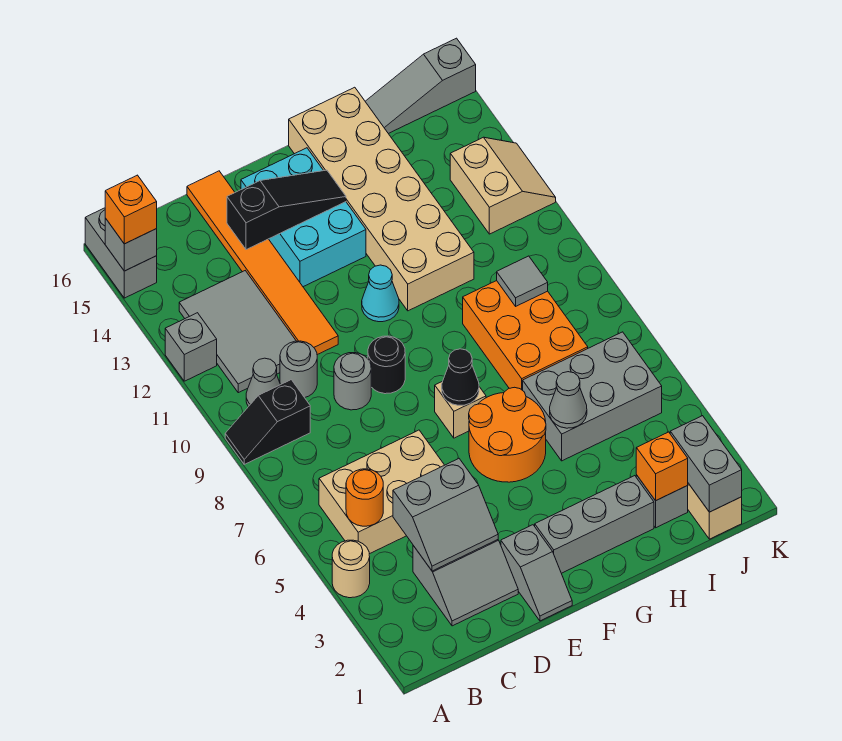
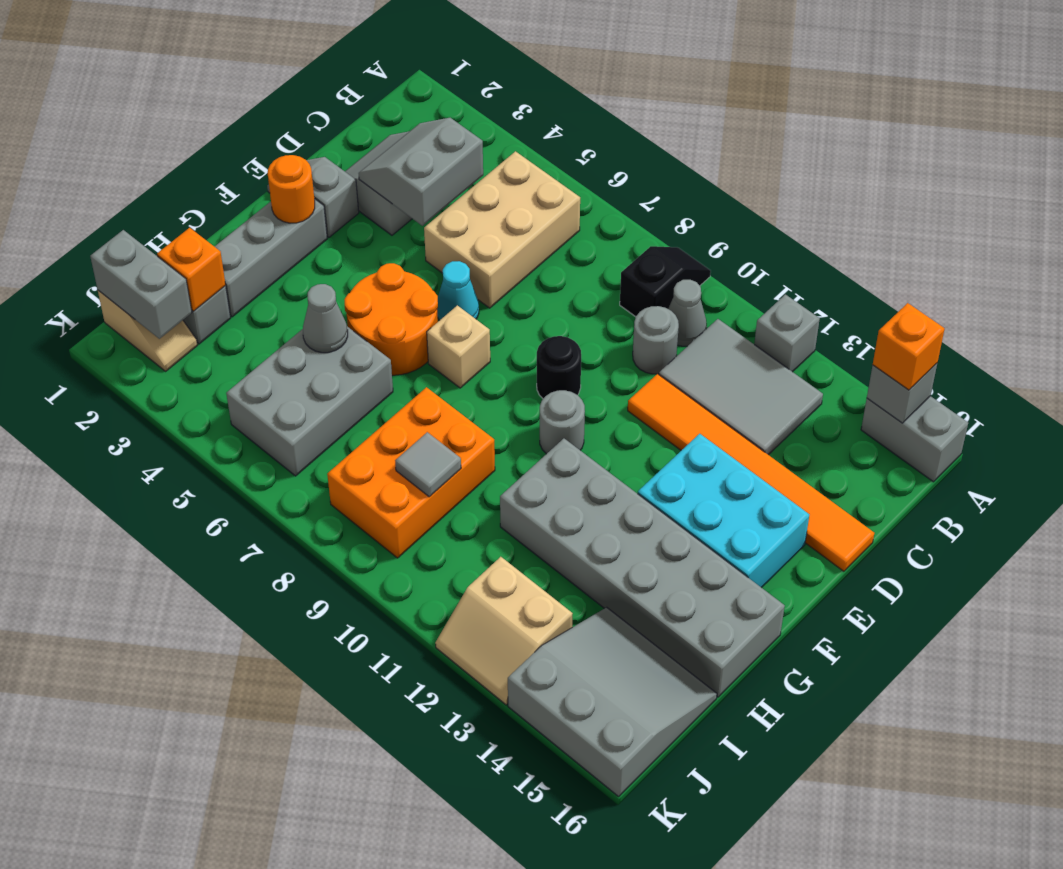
tan round brick A4 level 1 -> none
orange round brick B5 level 2 -> orange round brick F2 level 2
grey round brick D9 level 1 -> grey round brick F10 level 1
black slope D14:F14 level 2 top D -> none
black cone F7 level 2 -> none
cyan cone F11 level 1 -> cyan cone E6 level 1
tan brick G11:H16 level 1 -> grey brick G11:H16 level 1
orange brick H7:I9 level 1 -> orange brick H8:J9 level 1
grey slope I16:K16 level 1 top K -> grey slope I14:K16 level 1 top K

